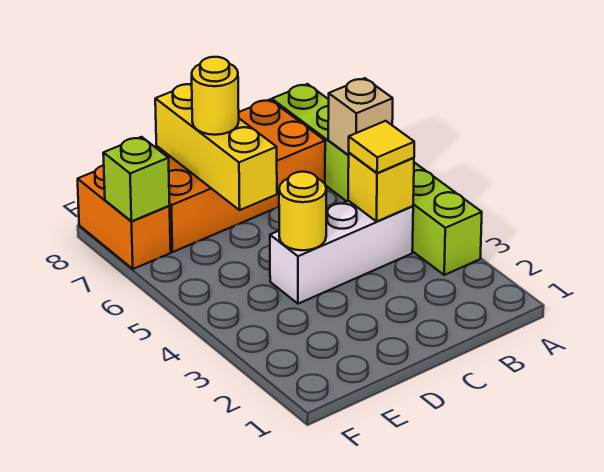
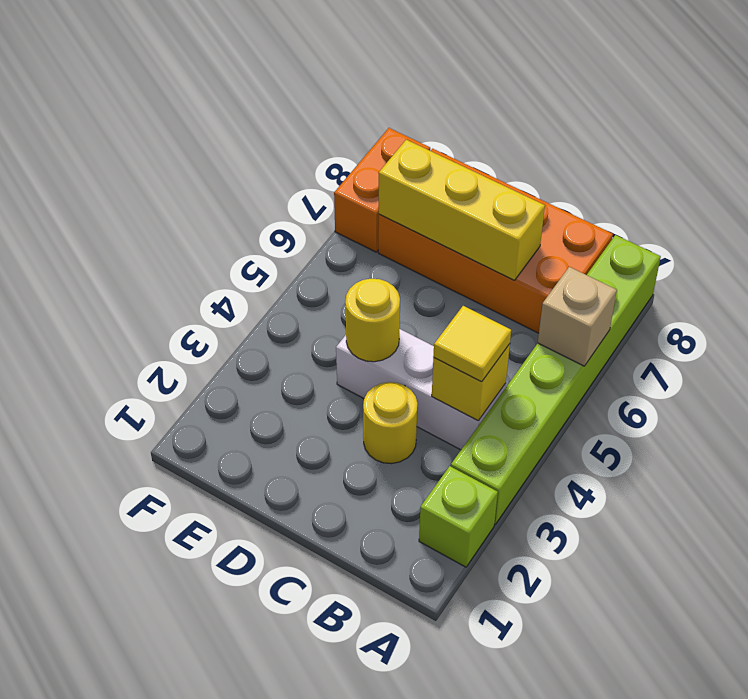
yellow brick D6:D8 level 2 -> yellow brick C7:E7 level 2
yellow round brick D7 level 3 -> yellow round brick C3 level 1
lime brick F7 level 2 -> lime brick A2 level 1

